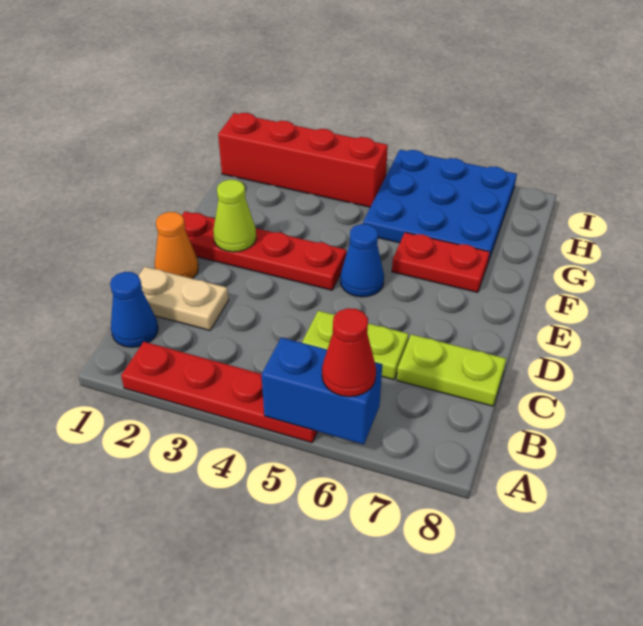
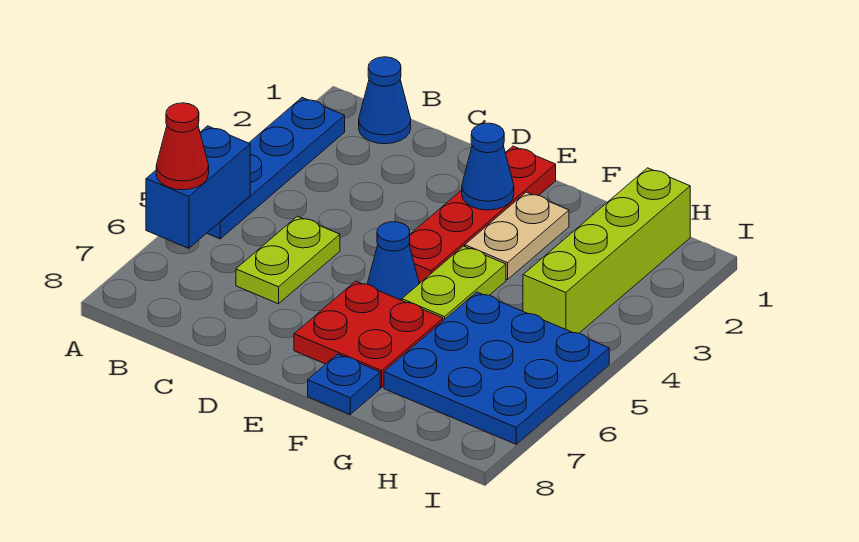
red plate A2:A5 level 1 -> blue plate A2:A5 level 1
tan plate C1:C2 level 1 -> tan plate F2:F3 level 1
lime plate C7:C8 level 1 -> lime plate F4:F5 level 1
orange cone D1 level 1 -> none
lime cone E2 level 2 -> blue cone E2 level 2
red plate F6:F7 level 1 -> red plate E6:F7 level 1
none -> blue plate F8 level 1
red brick H1:H4 level 1 -> lime brick H1:H4 level 1

